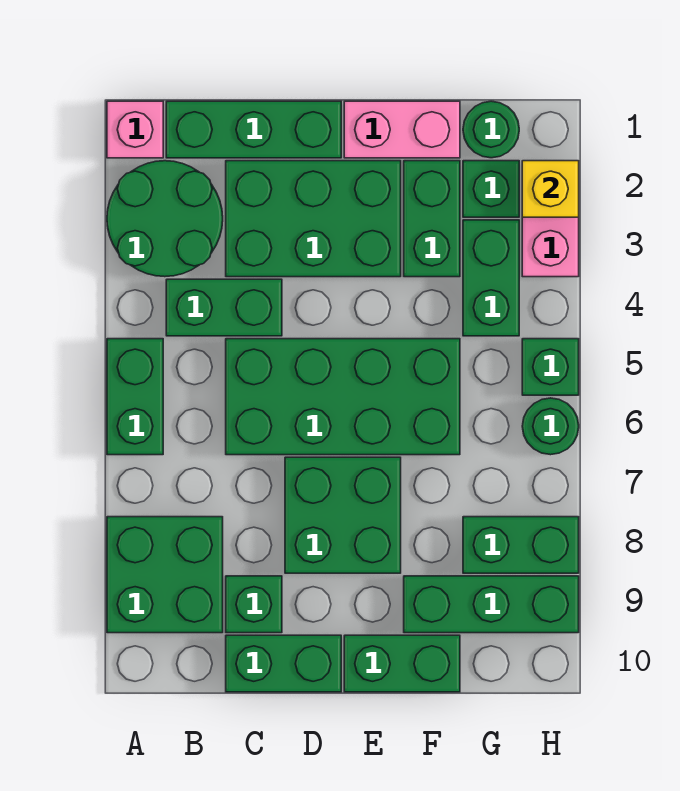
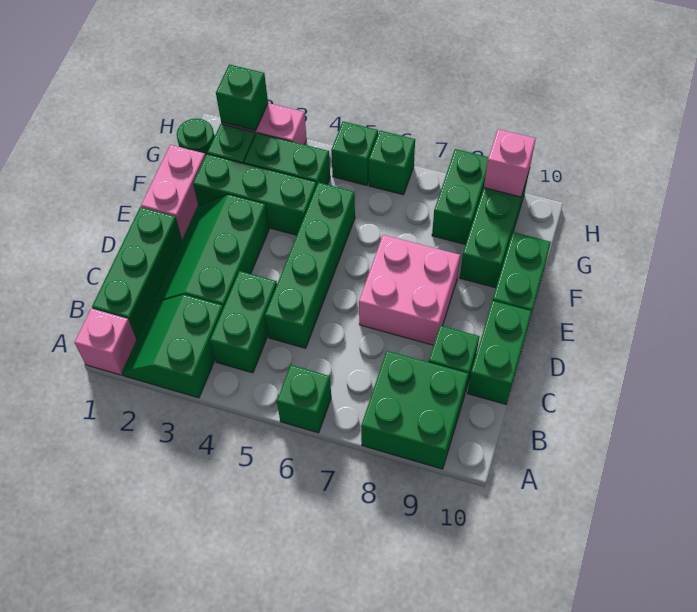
green round brick A2:B3 level 1 -> green slope A2:B3 level 1 top 3
green brick A5:A6 level 1 -> green brick A6 level 1
green brick C2:E3 level 1 -> green slope C2:E3 level 1 top 3
green brick C5:F6 level 1 -> green brick C5:F5 level 1
green brick D7:E8 level 1 -> pink brick D7:E8 level 1
green brick F2:F3 level 1 -> green brick F2:F4 level 1
yellow brick H2 level 2 -> green brick H2 level 2
green round brick H6 level 1 -> green brick H6 level 1
none -> pink brick H9 level 2

